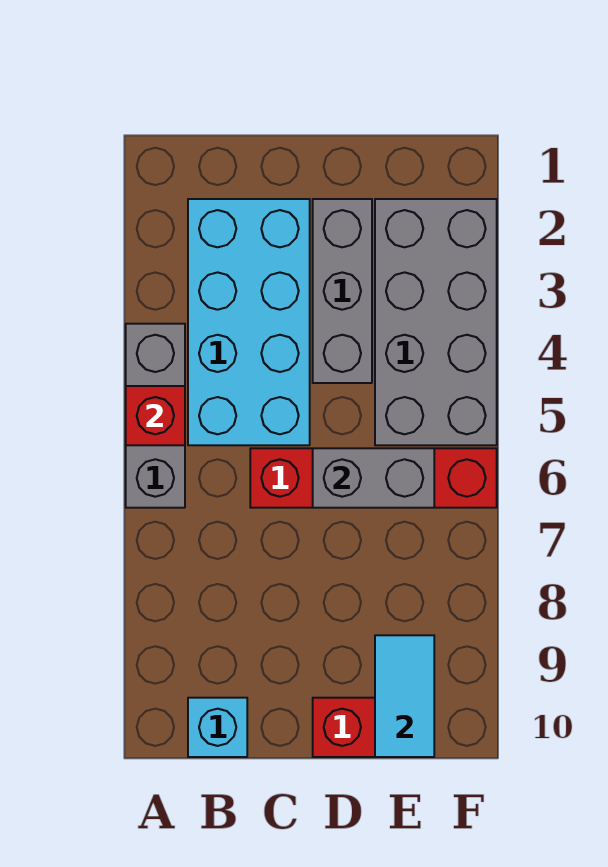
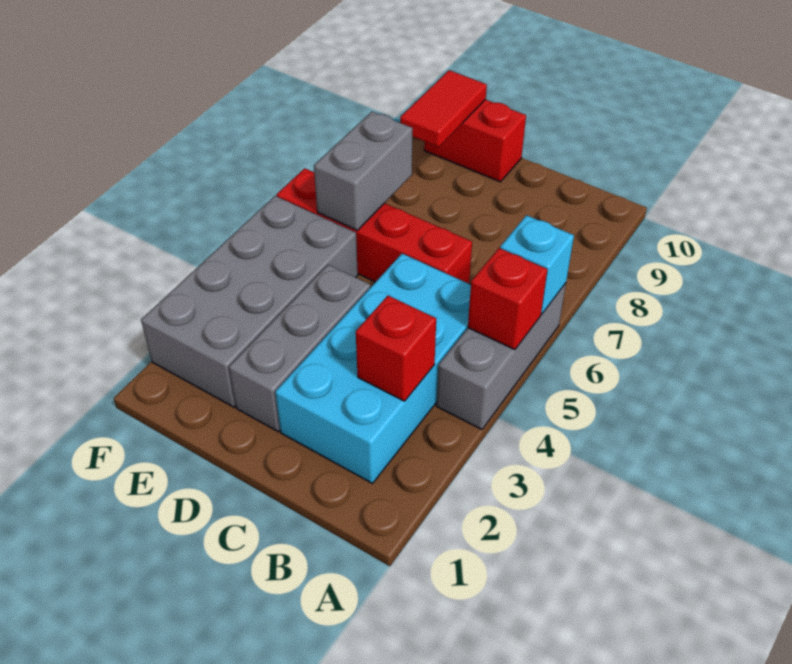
none -> red brick B3 level 2
cyan brick B10 level 1 -> cyan brick A6 level 2
grey brick D6:E6 level 2 -> grey brick E6:E7 level 2
cyan tile E9:E10 level 2 -> red tile E9:E10 level 2

